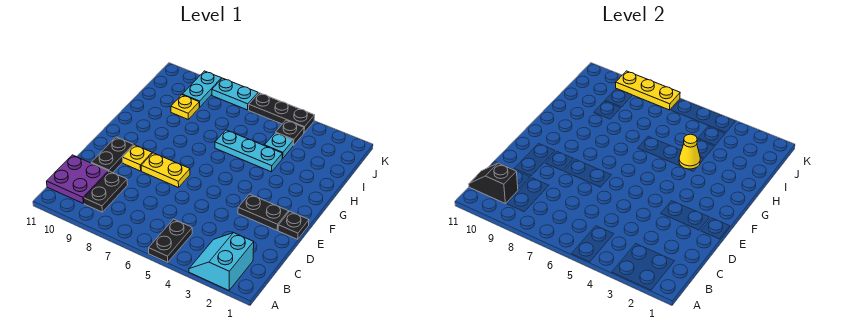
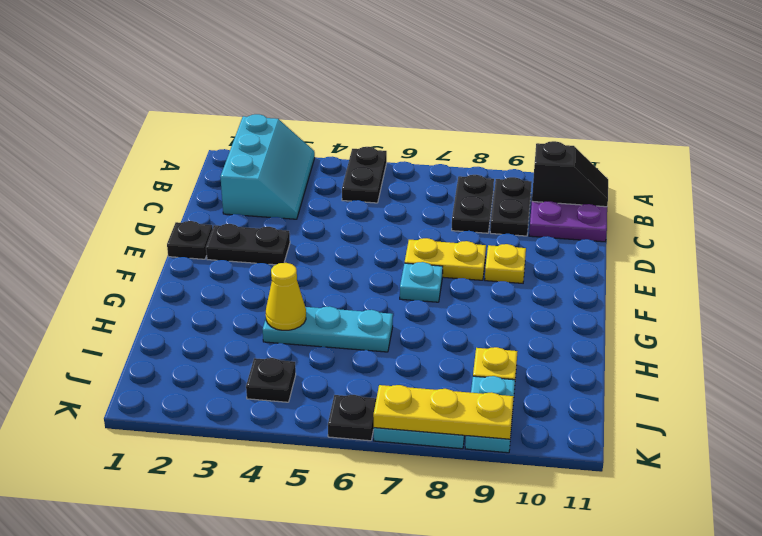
cyan slope A2:B3 level 1 top 2 -> cyan slope A2:C3 level 1 top 2
black plate D10:E10 level 1 -> black plate B8:C8 level 1
cyan plate I4 level 1 -> cyan plate F7 level 1
black plate K4:K6 level 1 -> black plate K6 level 1

